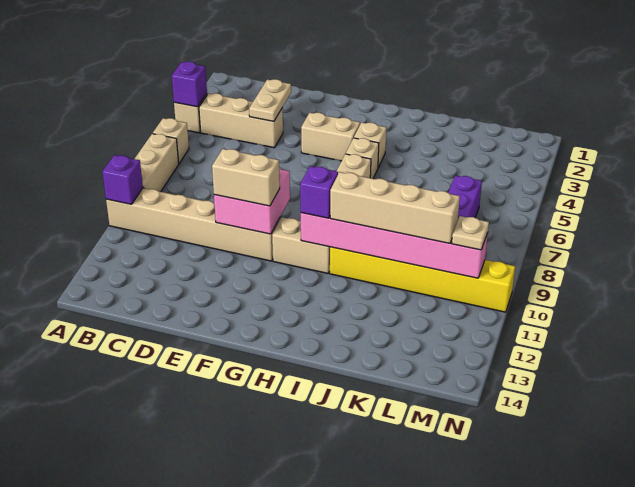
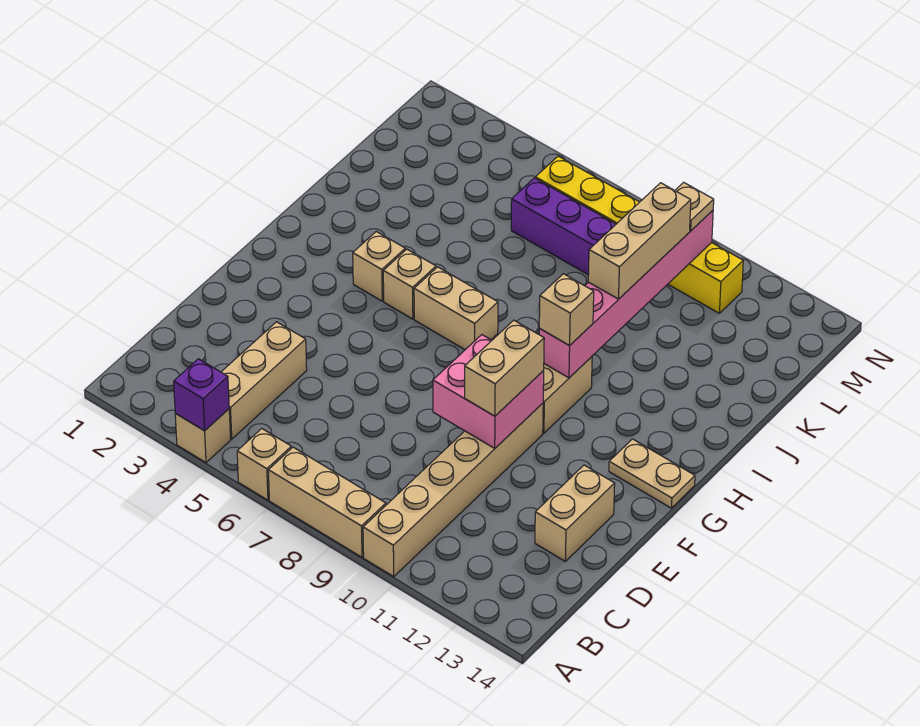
purple brick A10 level 2 -> none
tan plate D3:D4 level 2 -> tan plate G13:G14 level 1
tan brick F4:G4 level 1 -> tan brick D13:E13 level 1
purple brick H10 level 3 -> tan brick H10 level 3
yellow brick I10:N10 level 1 -> yellow brick M6:M11 level 1
tan brick I10:L10 level 3 -> tan brick J10:L10 level 3

